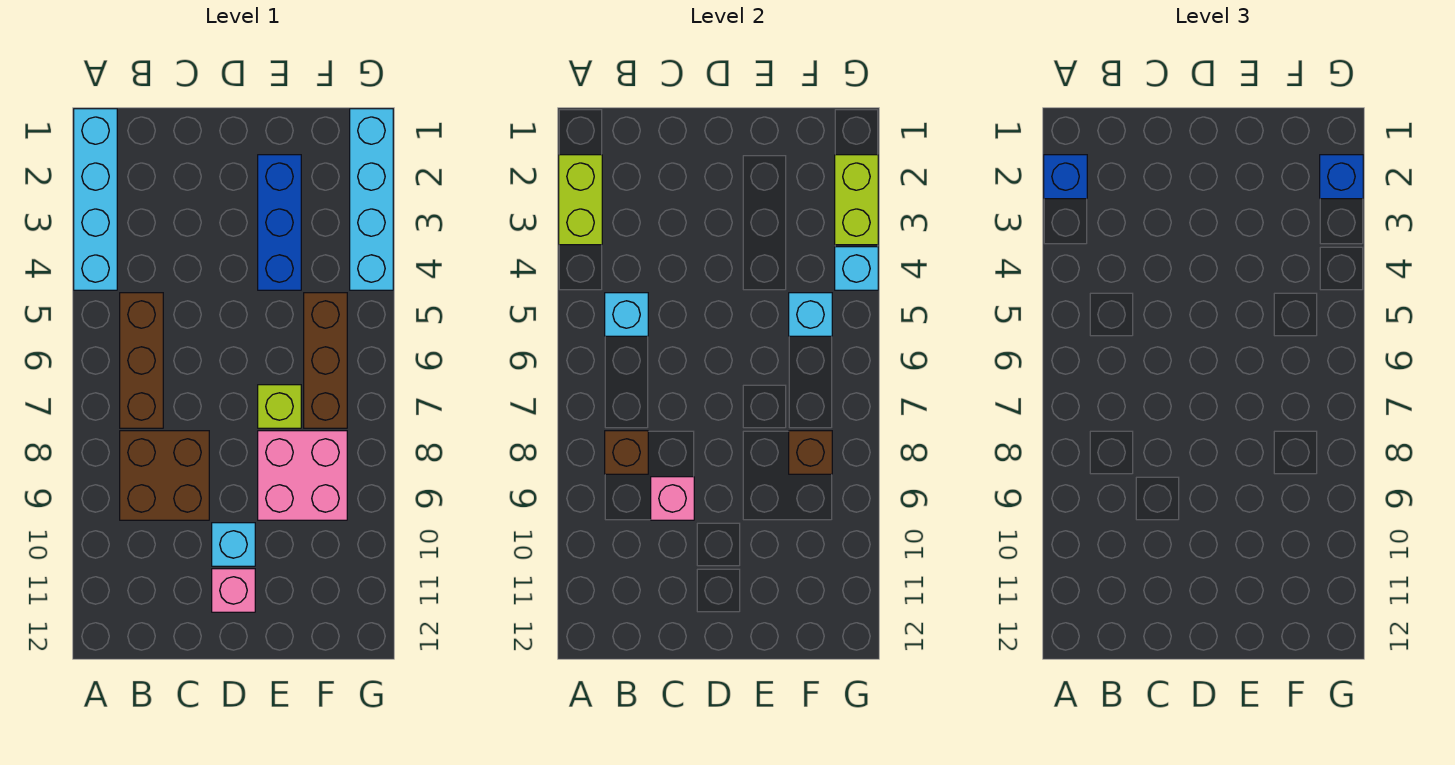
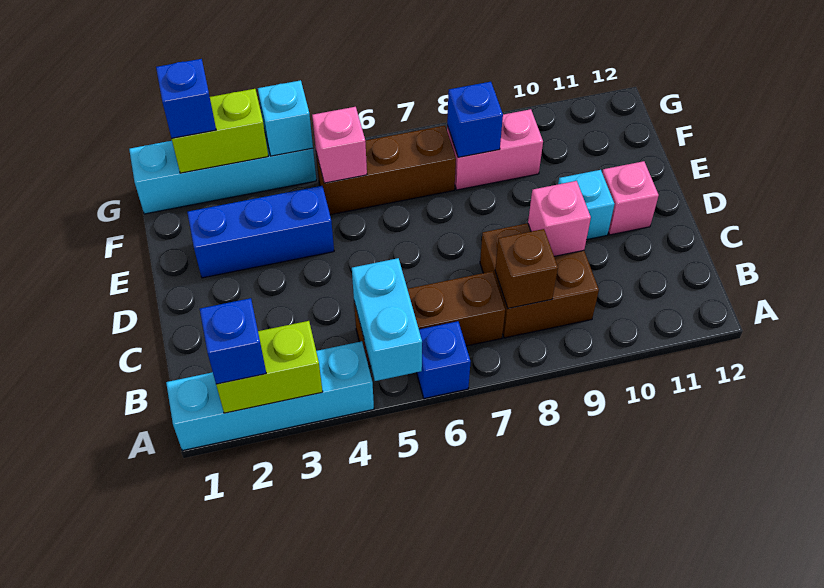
none -> blue brick A6 level 1
cyan brick B5 level 2 -> cyan brick A5:B5 level 2
lime brick E7 level 1 -> none
pink brick E8:F9 level 1 -> pink brick F8:F9 level 1
cyan brick F5 level 2 -> pink brick F5 level 2
brown brick F8 level 2 -> blue brick F8 level 2

